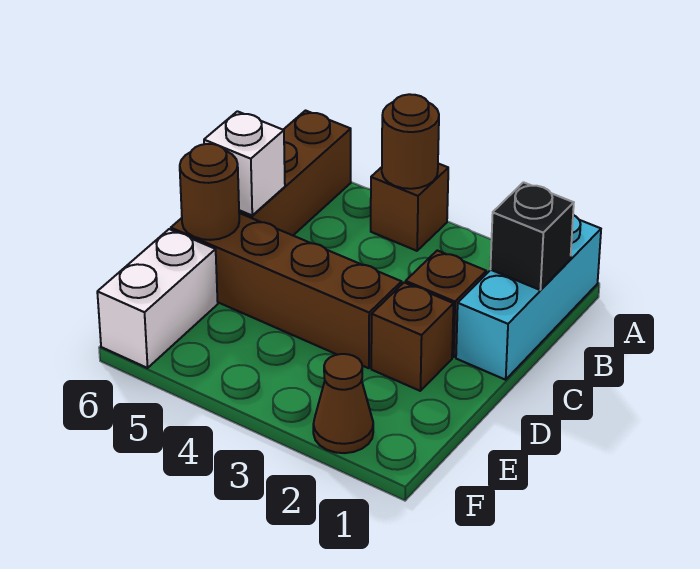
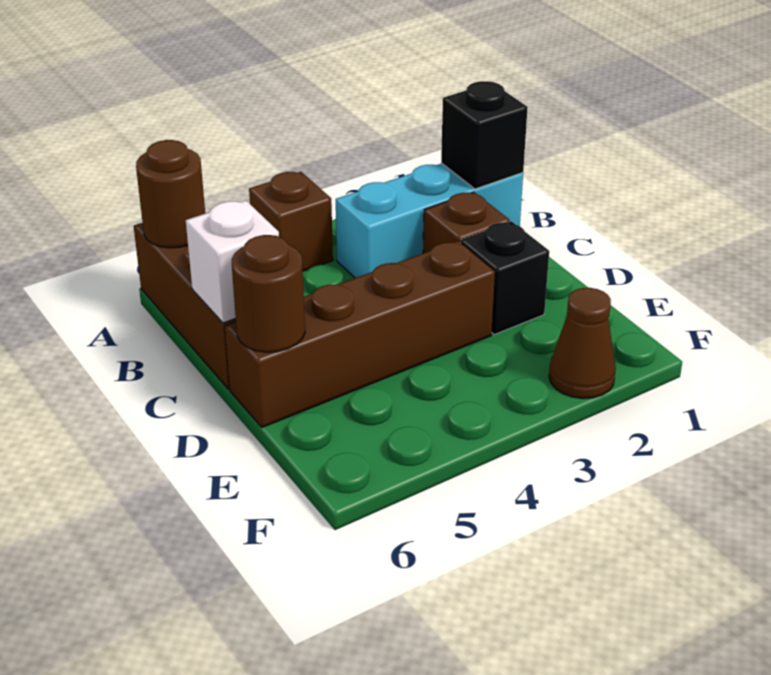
cyan brick A1:C1 level 1 -> cyan brick B1:B3 level 1
brown round brick A4 level 2 -> brown round brick A6 level 2
brown brick D2 level 1 -> black brick D2 level 1
white brick E6:F6 level 1 -> none

